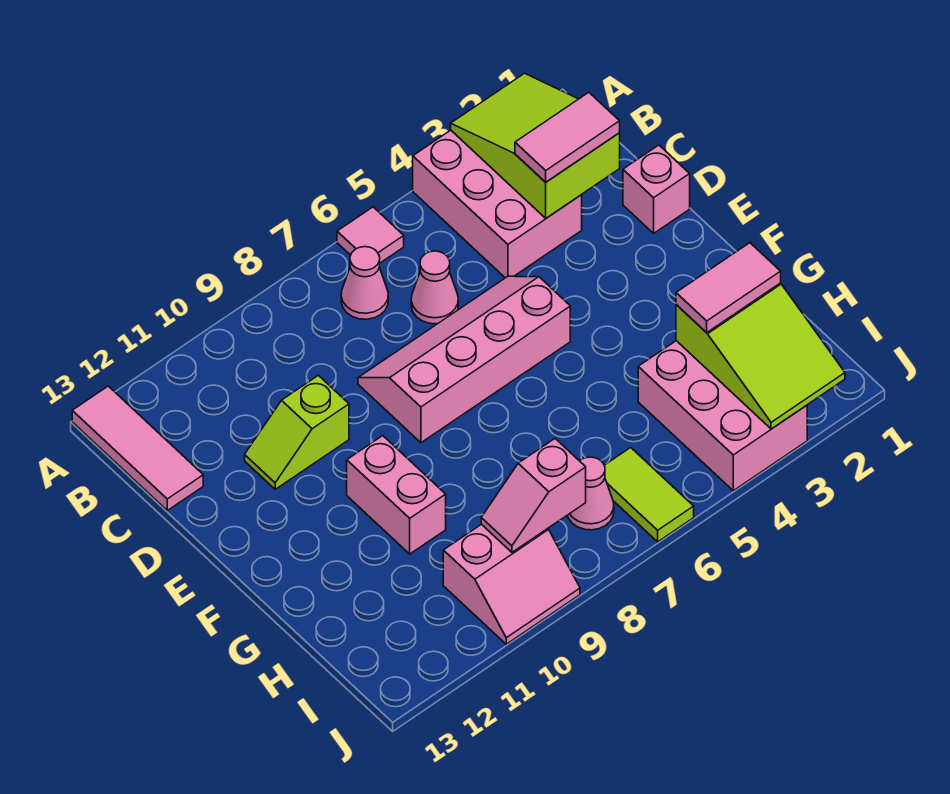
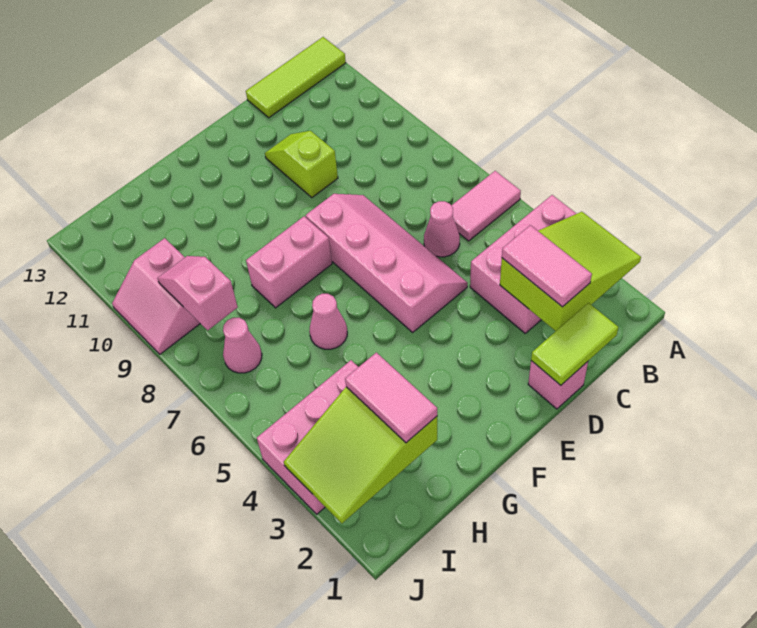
pink tile A6 level 1 -> pink tile A6:B6 level 1
pink tile A13:C13 level 1 -> lime tile A13:C13 level 1
pink cone B7 level 1 -> pink cone G6 level 1
pink brick F10:G10 level 1 -> pink brick F8:G8 level 1
lime tile I6:J6 level 1 -> lime tile C1:D1 level 2

